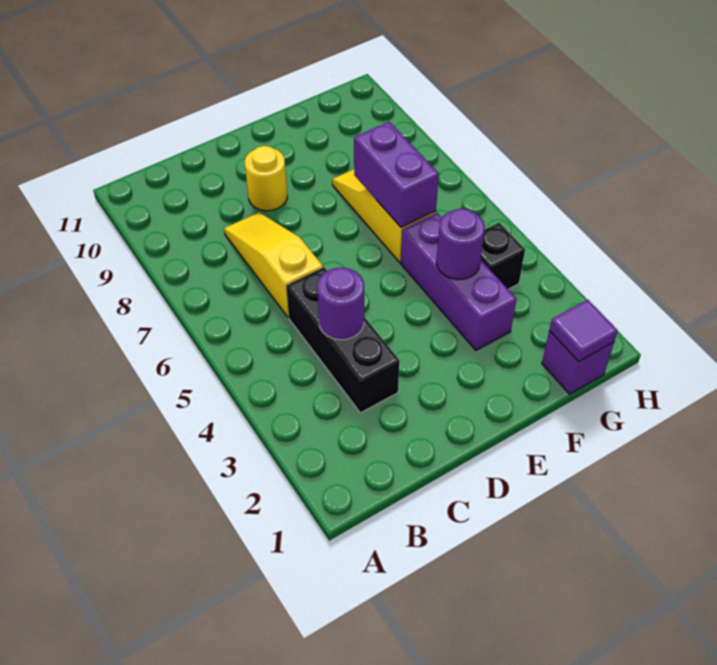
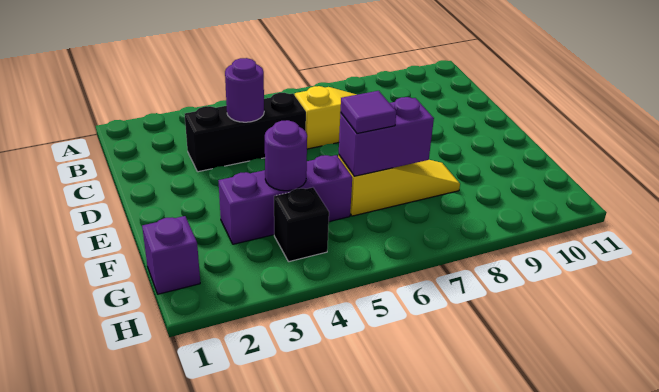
yellow round brick D9 level 1 -> none
purple tile G1 level 2 -> purple tile F6 level 3

